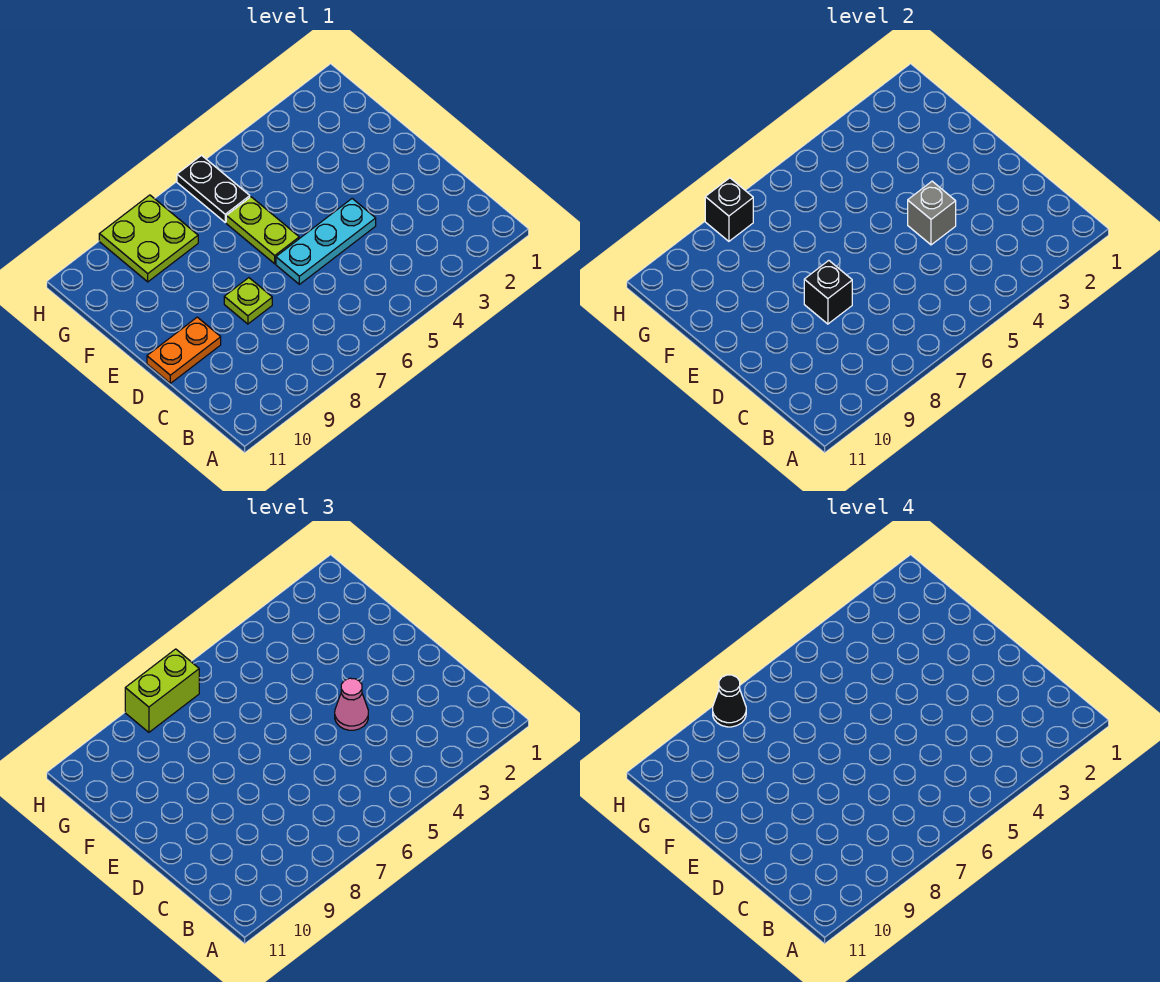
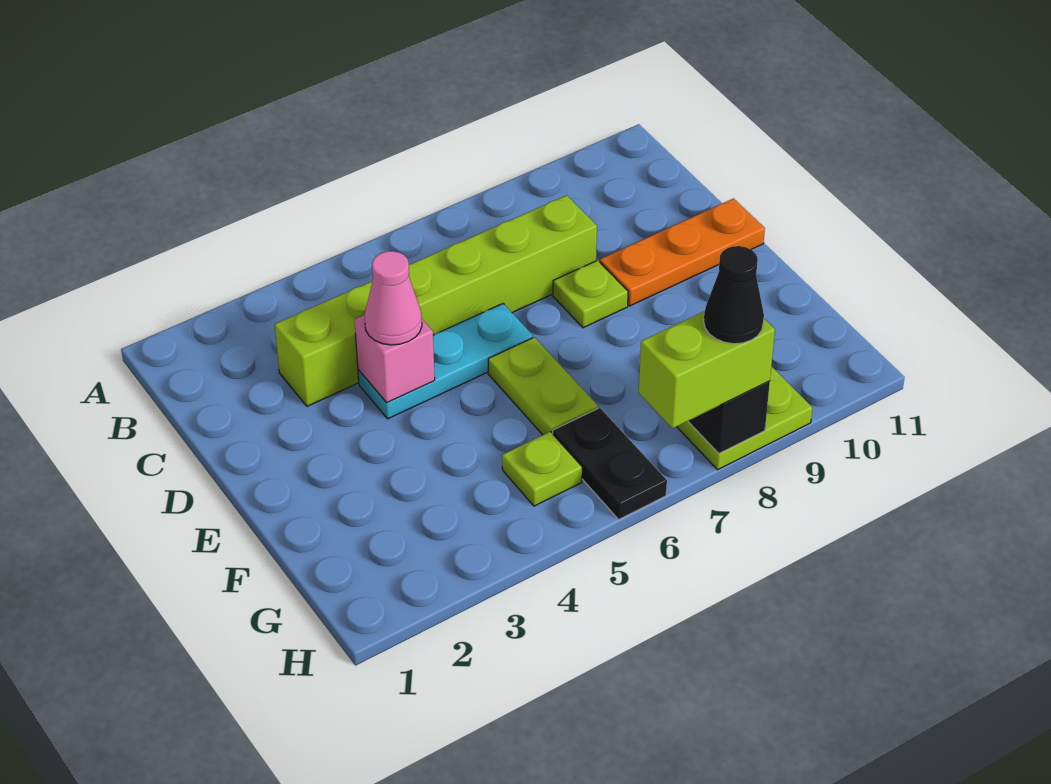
none -> lime brick C3:C8 level 1
grey brick D4 level 2 -> pink brick D4 level 2
black brick D8 level 2 -> none
orange plate D10:D11 level 1 -> orange plate D9:D11 level 1
none -> lime plate G5 level 1

